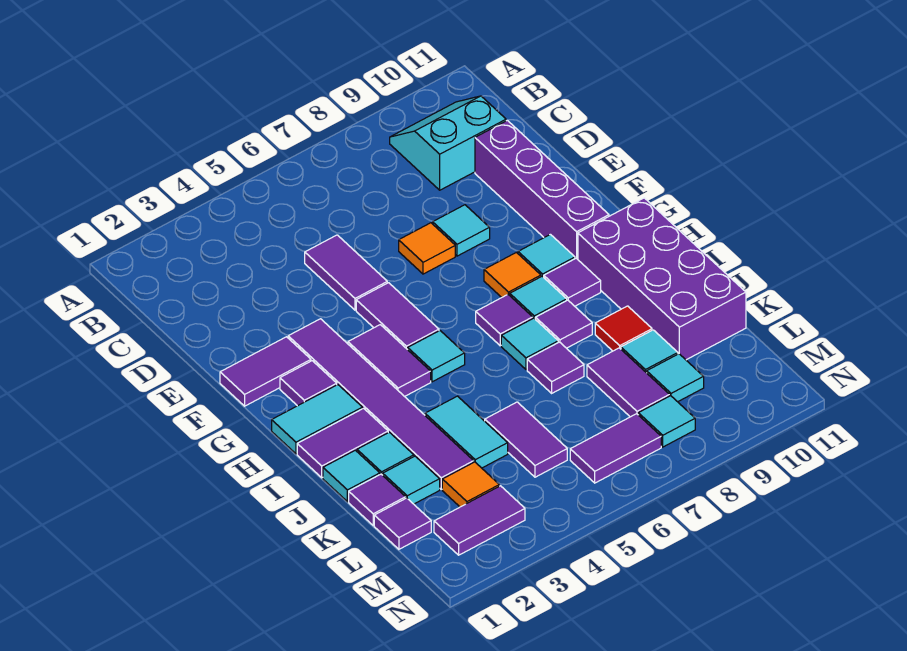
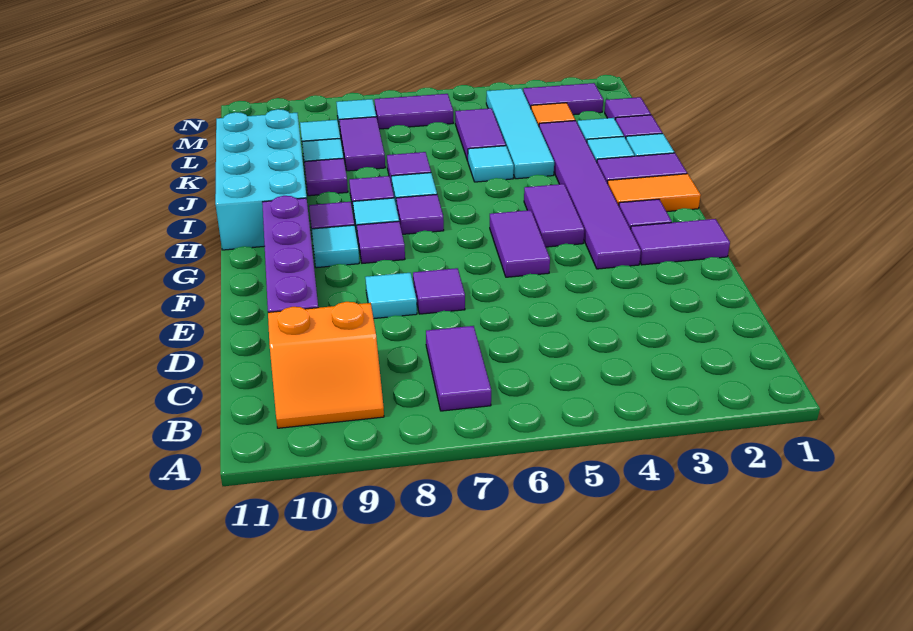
cyan slope B9:C10 level 1 top C -> orange slope B9:C10 level 1 top C
purple tile D5:E5 level 1 -> purple tile B7:C7 level 1
orange tile E7 level 1 -> purple tile E7 level 1
orange tile G8 level 1 -> purple tile G8 level 1
cyan tile H1:H2 level 1 -> orange tile H1:H2 level 1
cyan tile H5 level 1 -> cyan tile J5 level 1
purple brick H10:K11 level 1 -> cyan brick H10:K11 level 1
cyan tile J4:K4 level 1 -> cyan tile J4:M4 level 1
red tile J9 level 1 -> purple tile J9 level 1

